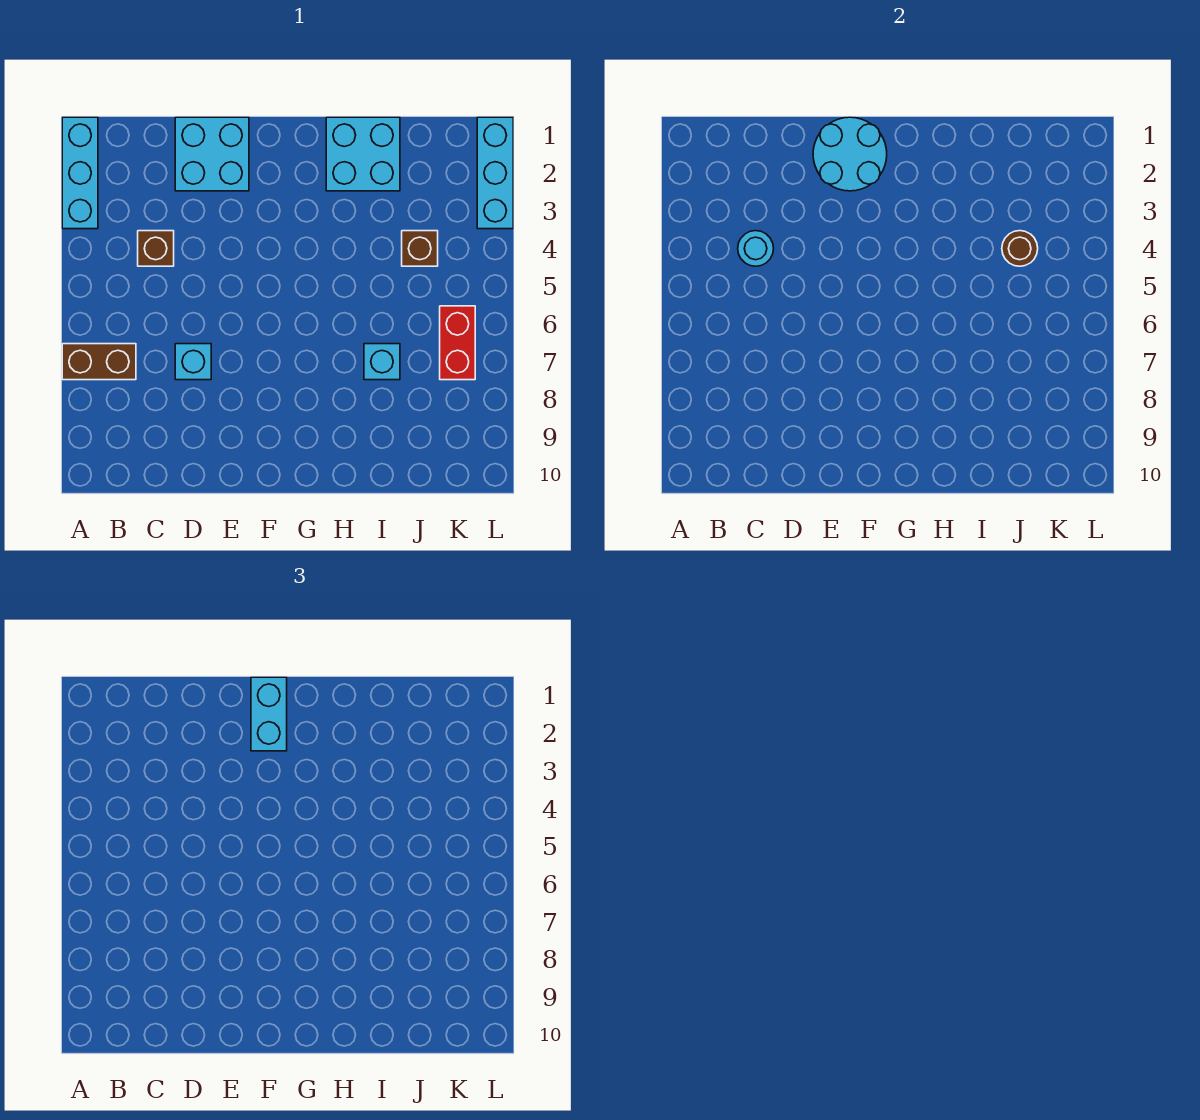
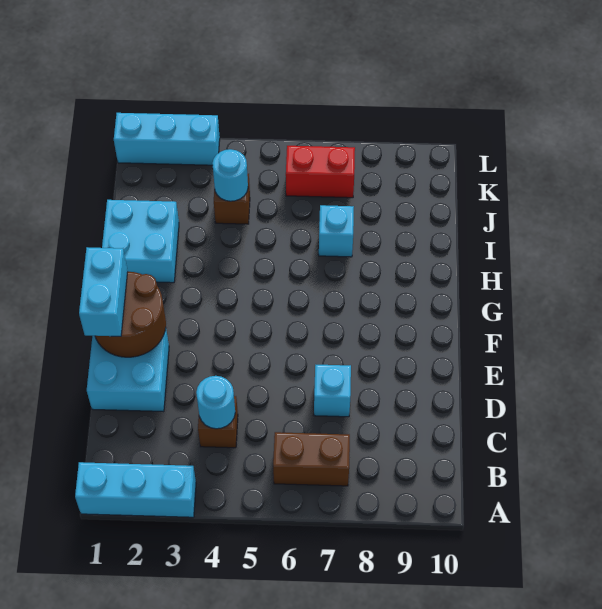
brown brick A7:B7 level 1 -> brown brick B6:B7 level 1
cyan round brick E1:F2 level 2 -> brown round brick E1:F2 level 2
cyan brick F1:F2 level 3 -> cyan brick E1:F1 level 3
brown round brick J4 level 2 -> cyan round brick J4 level 2

